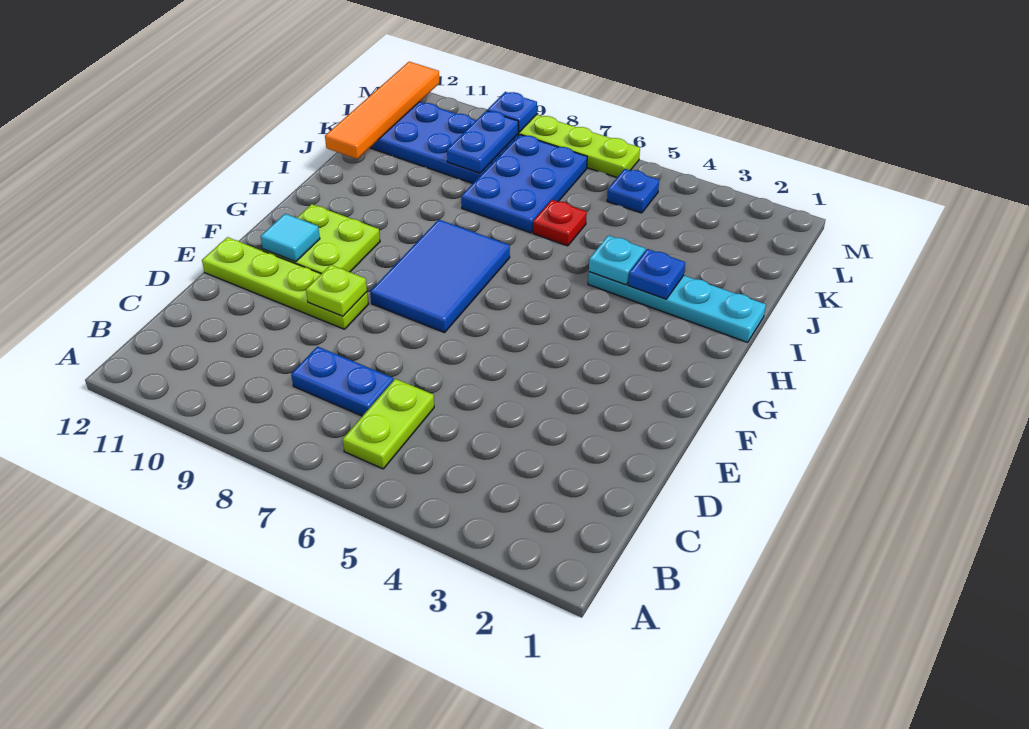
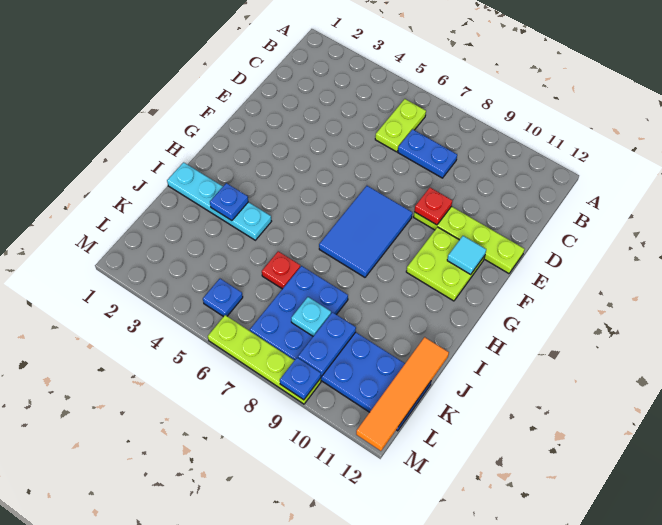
lime plate E9 level 2 -> red plate E9 level 2
cyan plate I4 level 2 -> cyan plate K8 level 2

